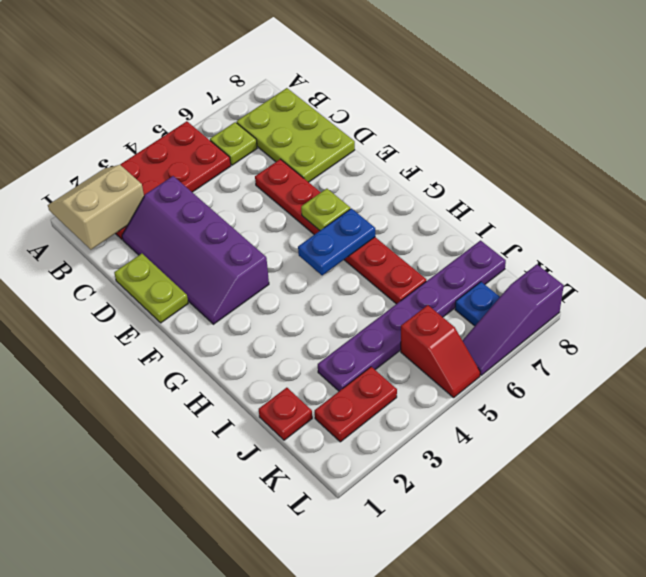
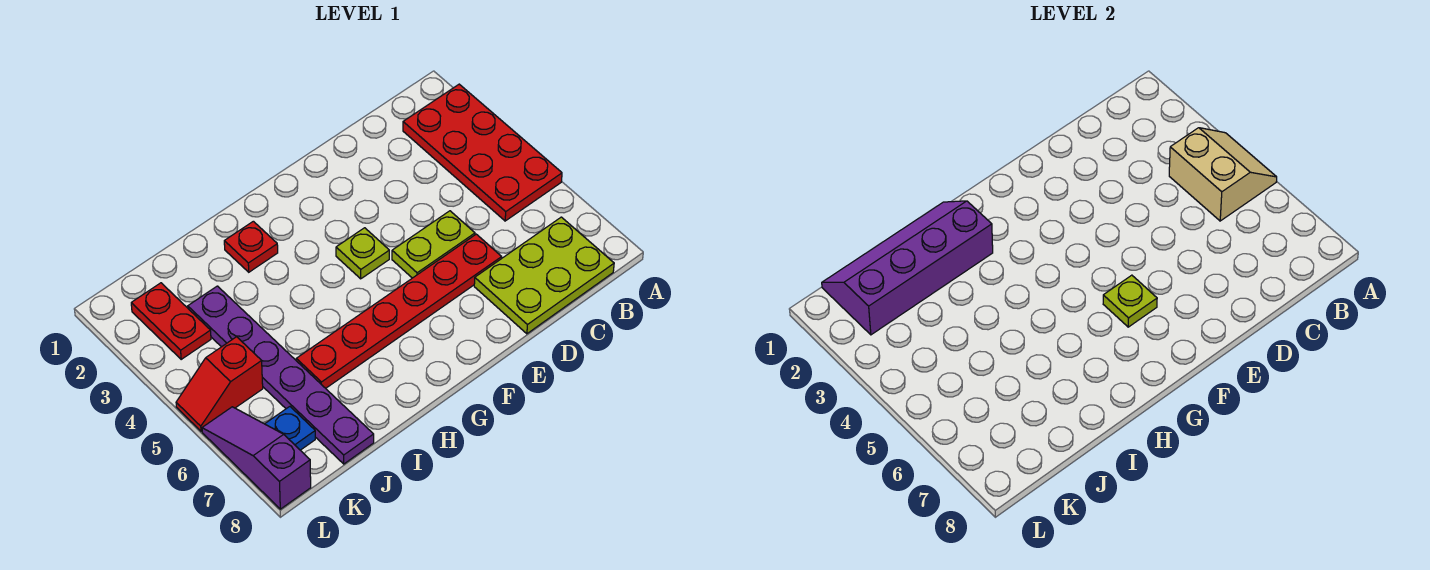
tan slope A1:B2 level 2 top B -> tan slope A4:B5 level 2 top B
lime plate B6 level 1 -> lime plate F4 level 1
purple slope C2:F3 level 1 top 3 -> purple slope H1:K2 level 2 top 2
lime plate D1:E1 level 1 -> lime plate D5:E5 level 1
blue plate G5:G6 level 2 -> none
red plate J1 level 1 -> red plate H2 level 1

